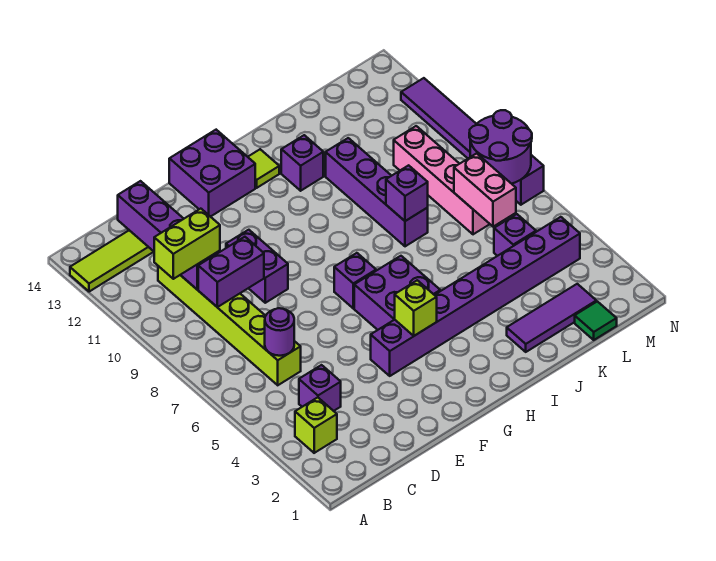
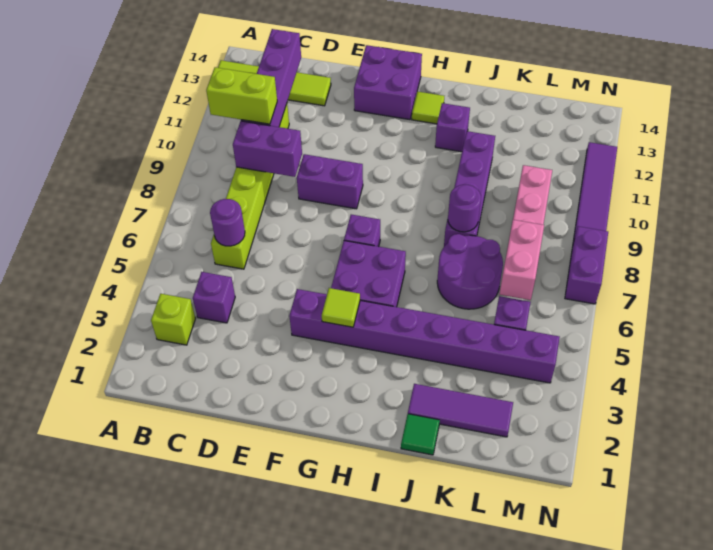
purple brick E9:E10 level 1 -> purple brick E9:F9 level 1
lime brick G4 level 2 -> lime tile G4 level 2
purple brick J8 level 2 -> purple round brick J8 level 2
green tile L1 level 1 -> green tile J1 level 1
purple round brick M7:N8 level 2 -> purple round brick J6:K7 level 1

